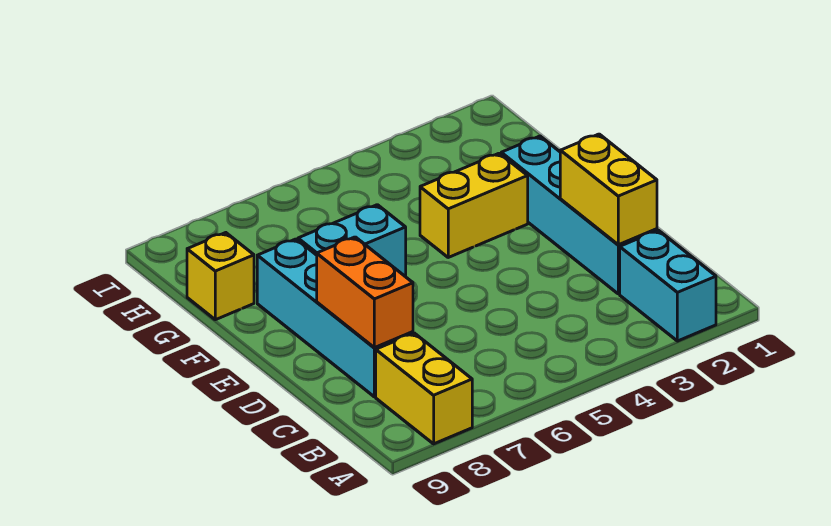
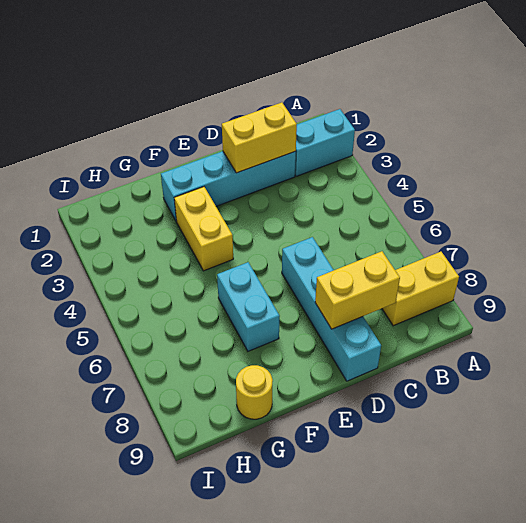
cyan brick C8:F8 level 1 -> cyan brick D6:D9 level 1
orange brick C8:D8 level 2 -> yellow brick C8:D8 level 2
yellow brick G9 level 1 -> yellow round brick G9 level 1

